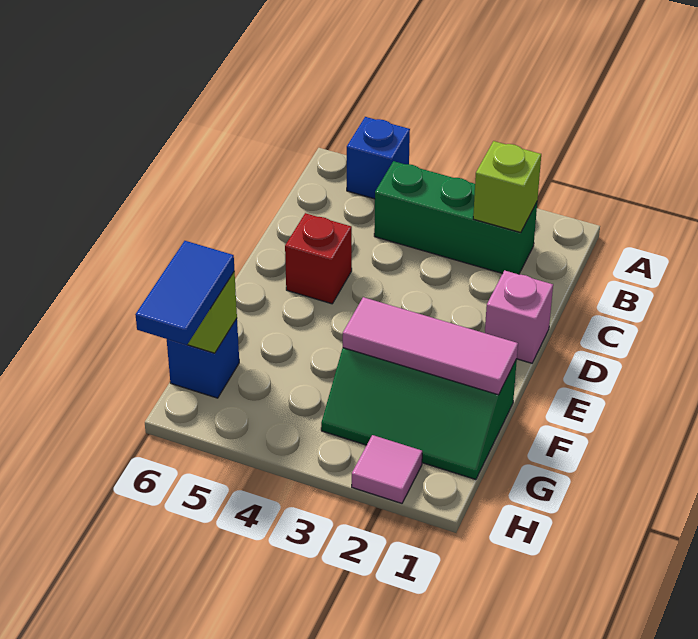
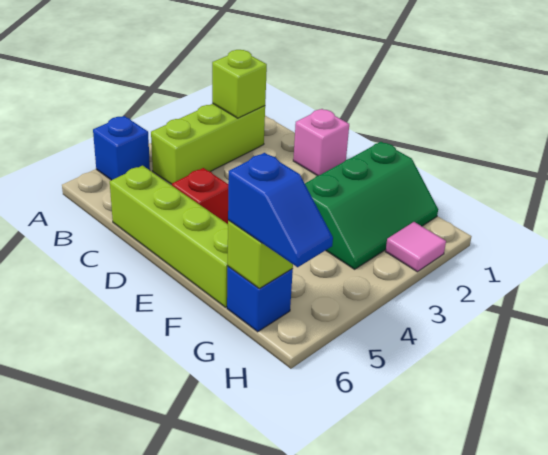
green brick B2:B4 level 1 -> lime brick B2:B4 level 1
none -> lime brick C6:F6 level 1
pink tile F1:F3 level 2 -> none
blue tile G6:H6 level 3 -> blue slope G6:H6 level 3 top G

